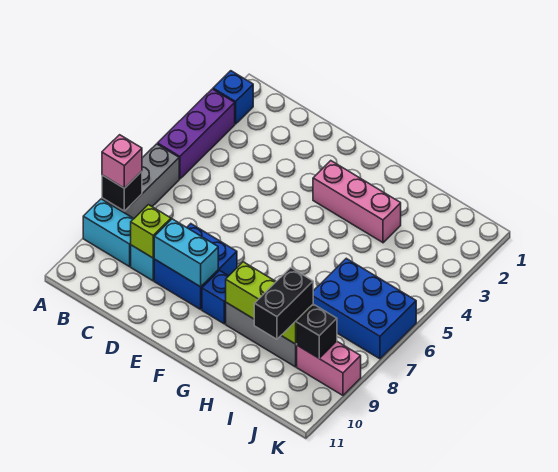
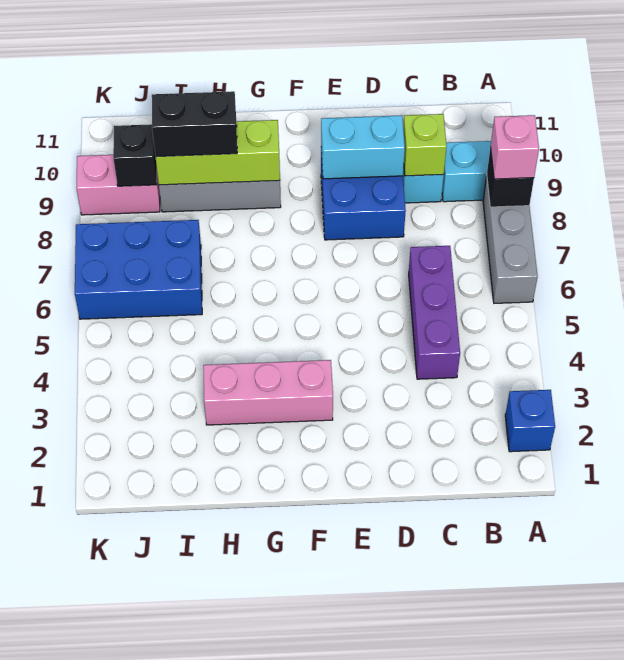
purple brick A3:A5 level 1 -> purple brick C4:C6 level 1
blue brick F9 level 1 -> none
black brick I9:I10 level 3 -> black brick H9:I9 level 3

